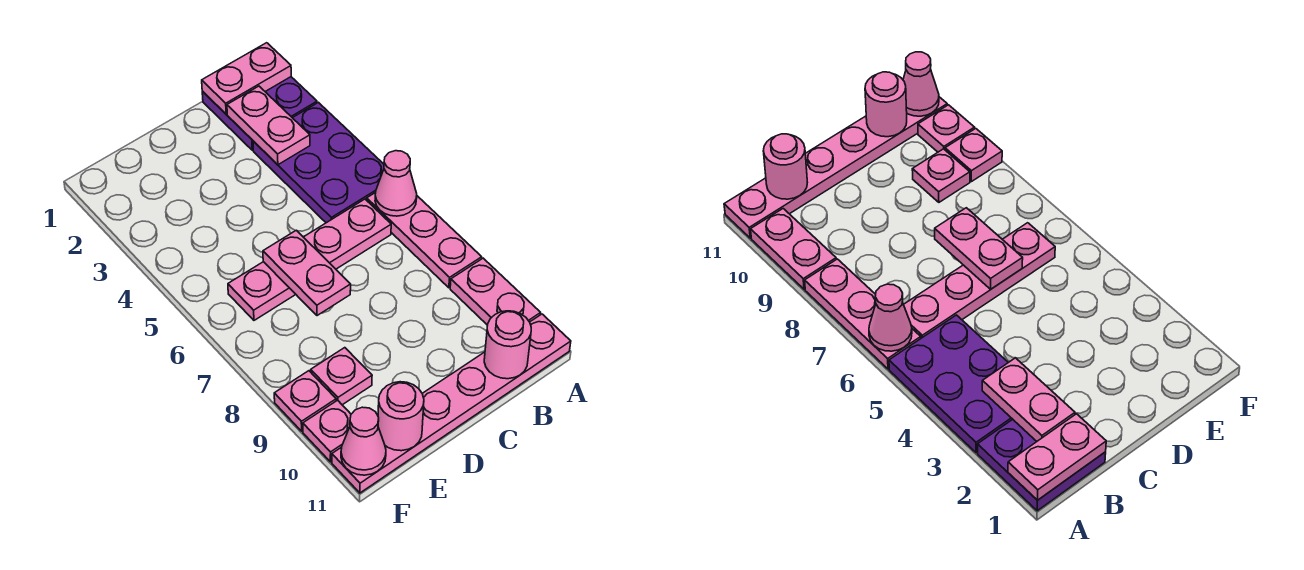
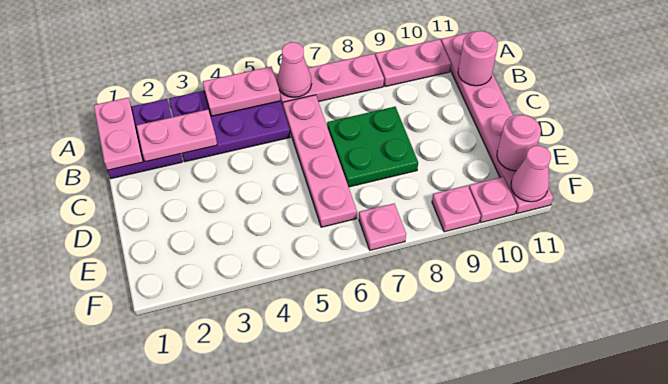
none -> green plate C7:D8 level 1
pink plate D6:D7 level 2 -> pink plate A4:A5 level 2
pink plate E9 level 1 -> pink plate F7 level 1

